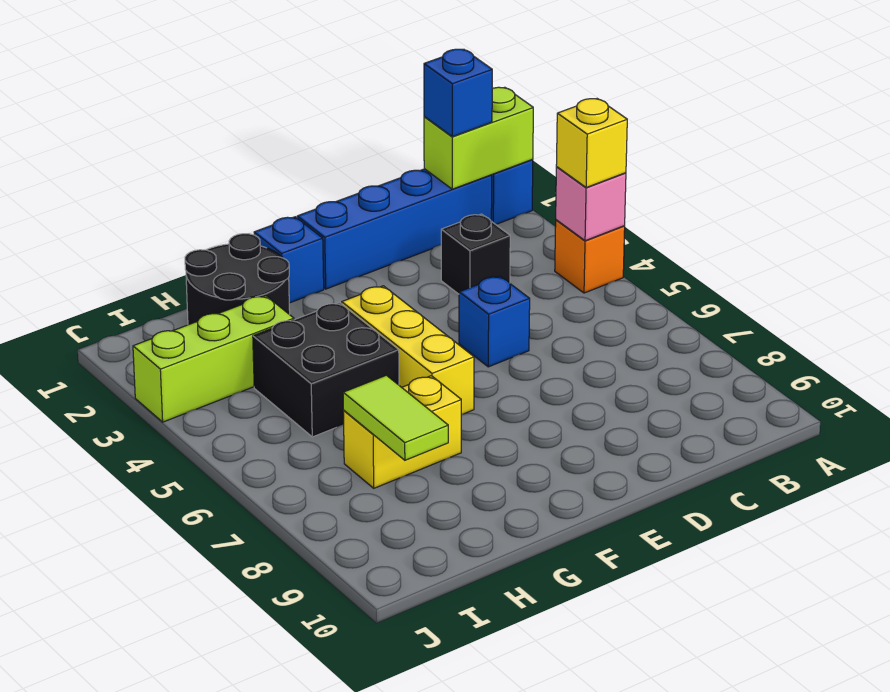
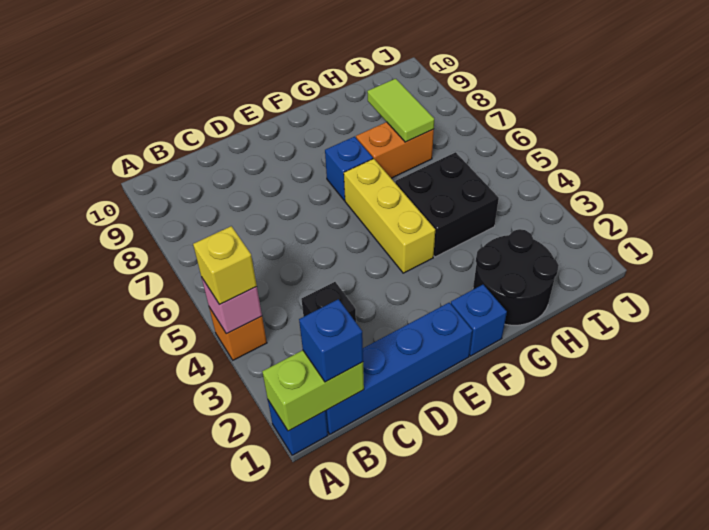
blue brick D5 level 1 -> blue brick F7 level 1
yellow brick G7:H7 level 1 -> orange brick G7:H7 level 1
lime brick H3:J3 level 1 -> none

